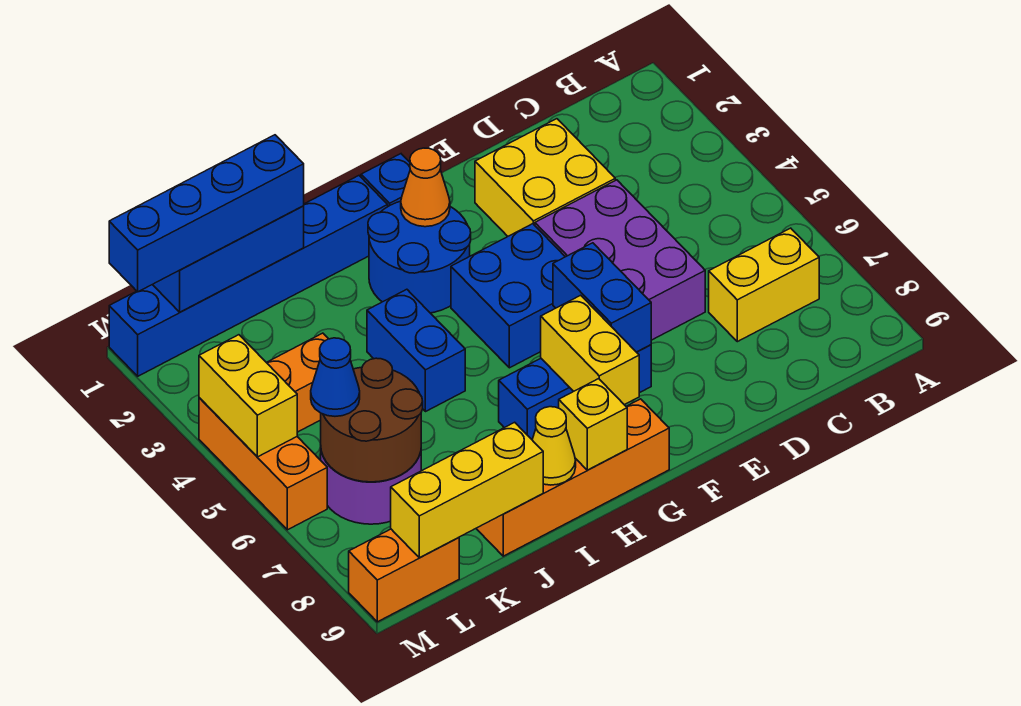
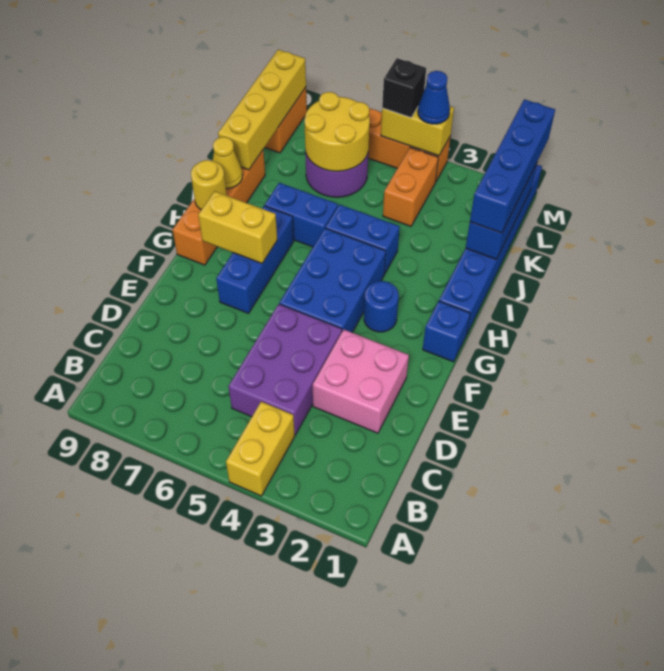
yellow brick B7:C7 level 1 -> yellow brick A4:B4 level 1
yellow brick D2:E3 level 1 -> pink brick D2:E3 level 1
purple brick D4:E6 level 1 -> purple brick C4:E5 level 1
blue brick F4:G5 level 1 -> blue brick F4:H5 level 1
blue brick F6:F7 level 2 -> blue brick I6:I7 level 1
blue round brick G2:H3 level 1 -> blue round brick G3 level 1
orange cone G2 level 2 -> none
yellow brick H9 level 2 -> yellow round brick H9 level 2
yellow brick J9:L9 level 2 -> yellow brick J9:M9 level 2
brown round brick K6:L7 level 2 -> yellow round brick K6:L7 level 2
blue cone L6 level 3 -> blue cone M4 level 3
none -> black brick M5 level 3

